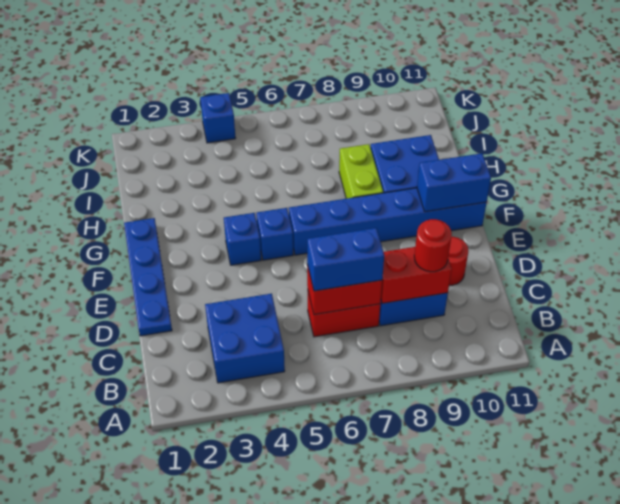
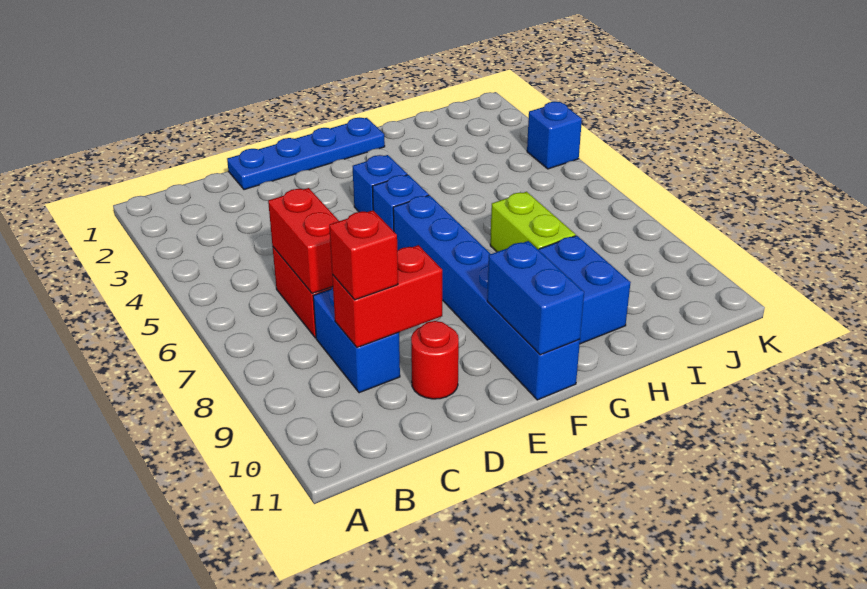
blue brick B3:C4 level 1 -> none
blue brick C6:C7 level 3 -> none
red brick C8:C9 level 2 -> red brick C9:D9 level 2
red round brick C9 level 3 -> red brick C9 level 3
lime brick G8:H8 level 1 -> lime brick H7:H8 level 1

